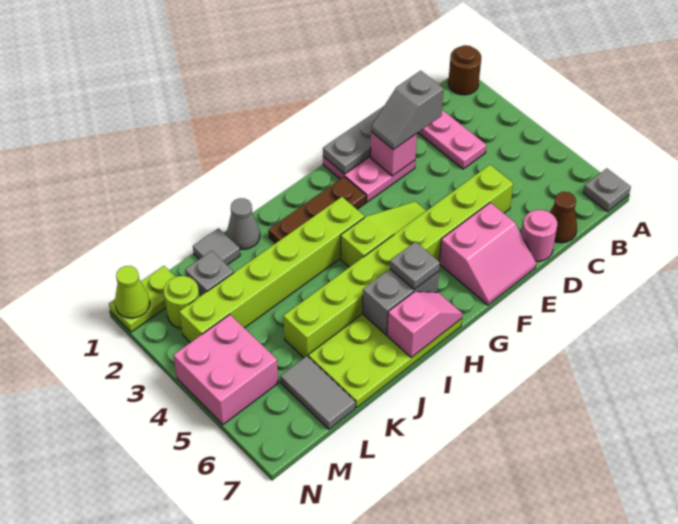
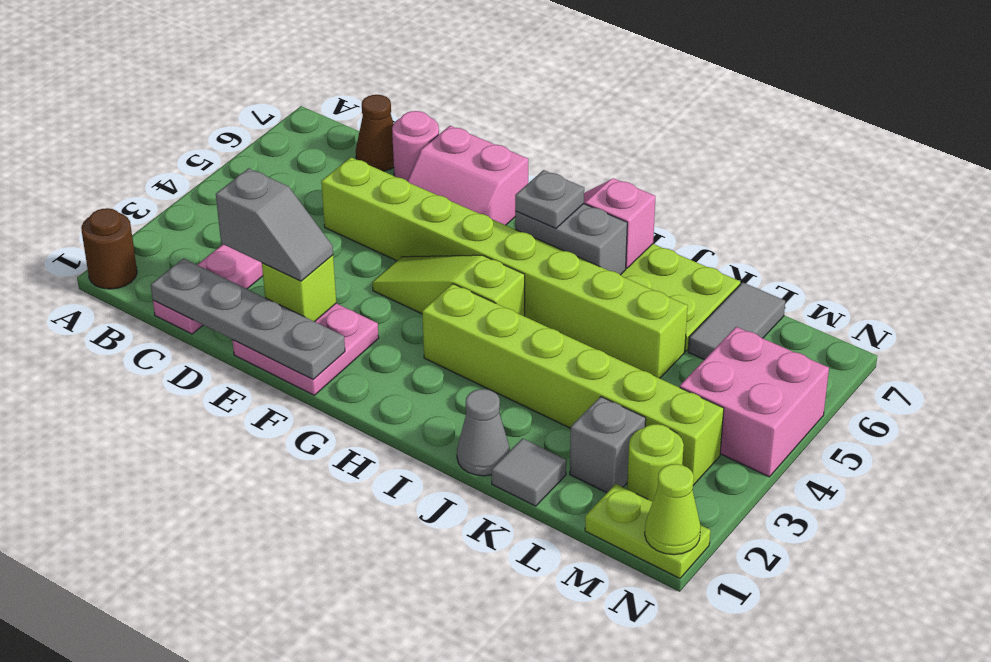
grey plate A7 level 1 -> none
pink brick E2 level 2 -> lime brick E2 level 2
pink slope E6:F7 level 1 top 6 -> pink slope E6:F7 level 1 top 7
brown plate G2:I2 level 1 -> none

